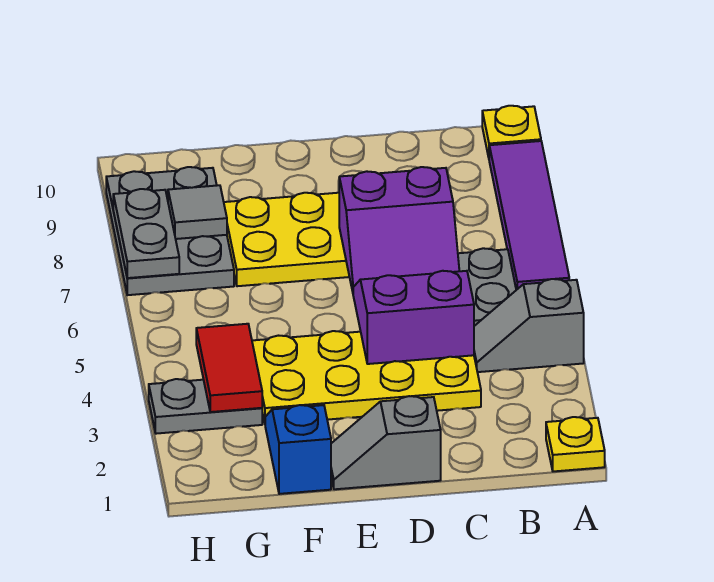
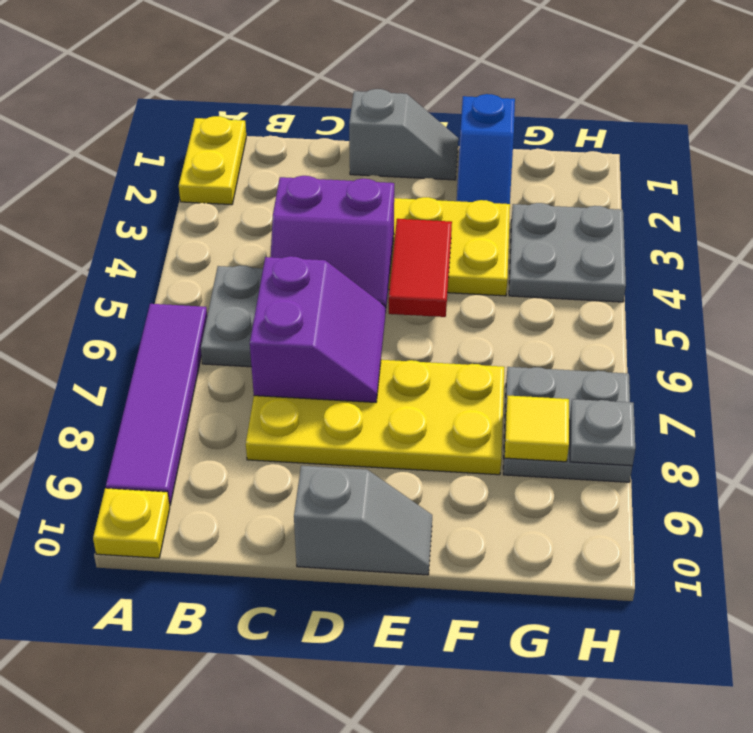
yellow plate A1 level 1 -> yellow plate A1:A2 level 1
grey slope A4:B4 level 1 top A -> grey slope D10:E10 level 1 top D
purple slope C6:D7 level 2 top 7 -> purple slope C6:D7 level 2 top C
grey plate G3:H3 level 1 -> grey plate G3:H4 level 1
red tile G3:G4 level 2 -> red tile E4:E5 level 2
grey plate G7:H9 level 1 -> grey plate G7:H8 level 1
grey tile G8 level 2 -> yellow tile G8 level 2
grey plate H7:H8 level 2 -> grey plate H8 level 2

